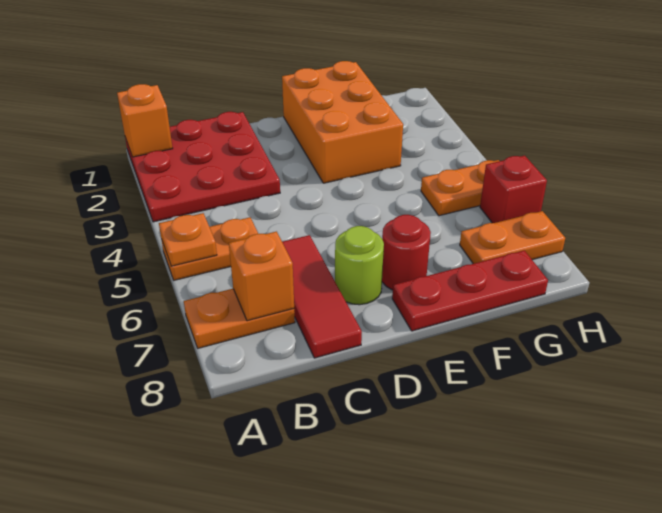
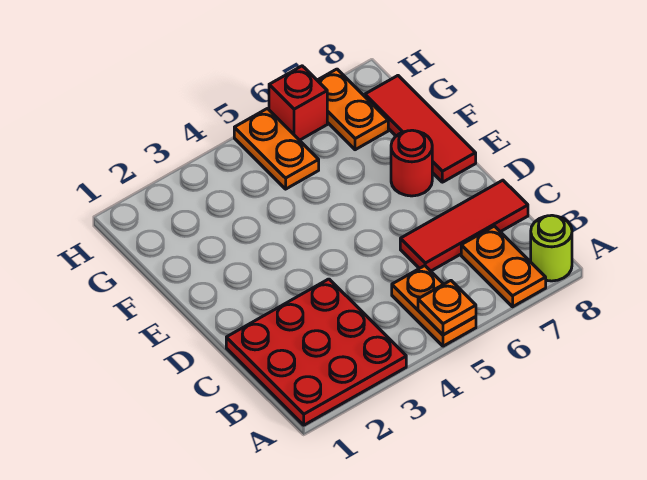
orange brick A1 level 2 -> none
orange brick B7 level 2 -> none
lime round brick D7 level 1 -> lime round brick A8 level 1
orange brick E1:F3 level 1 -> none
red plate E8:G8 level 1 -> red tile E8:G8 level 1

